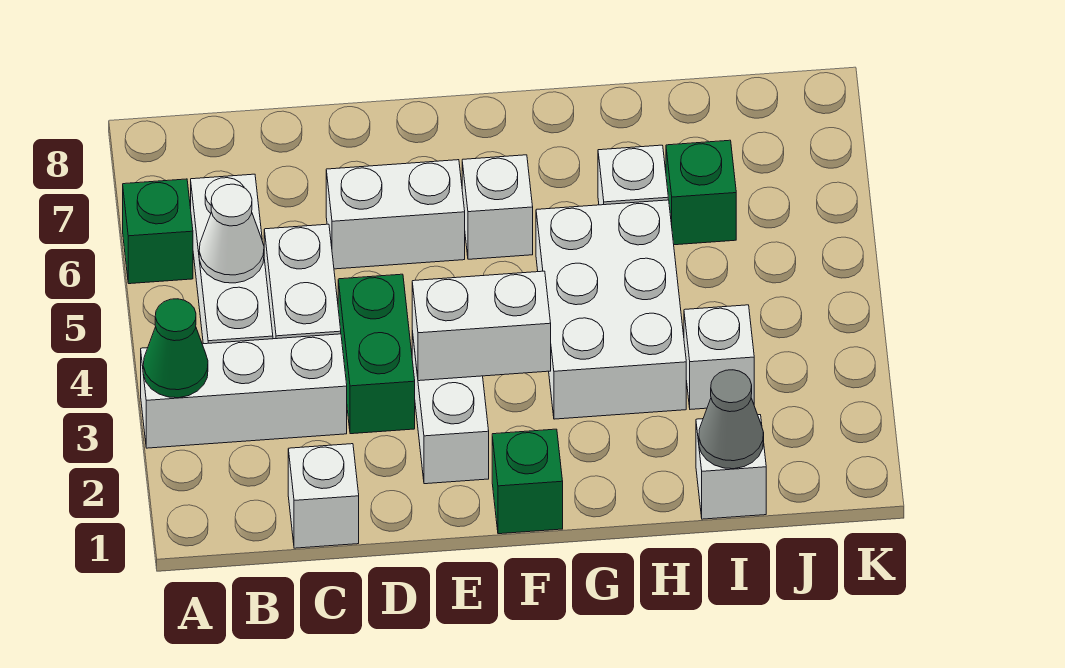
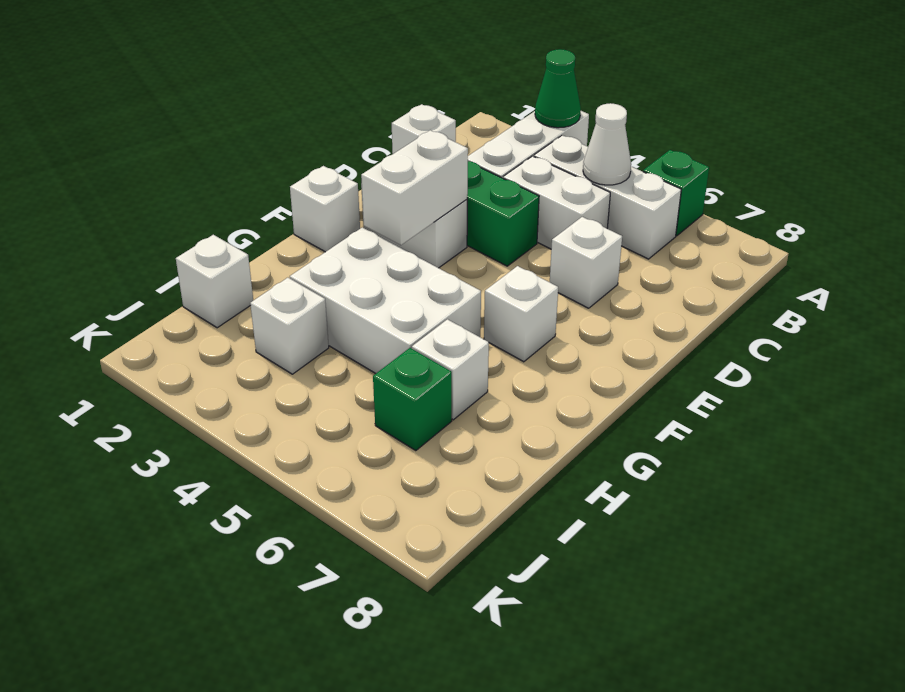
white brick D6:E6 level 1 -> white brick D6 level 1
green brick F1 level 1 -> white brick F1 level 1
grey cone I1 level 2 -> none

